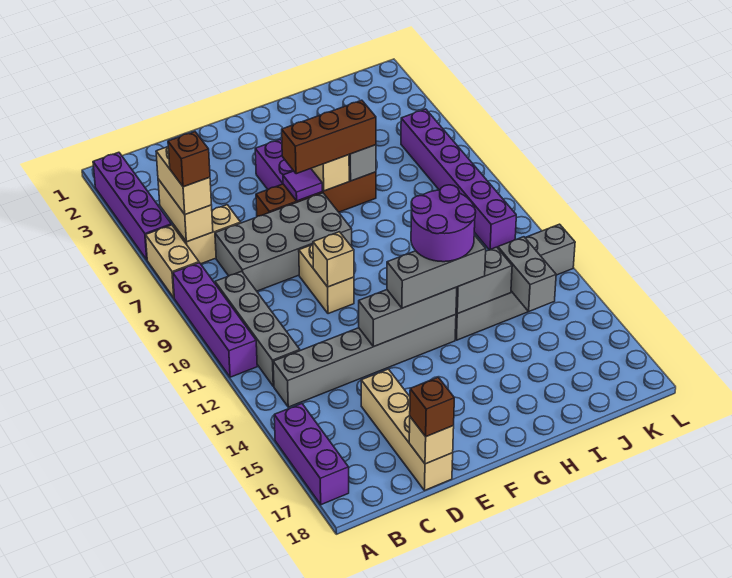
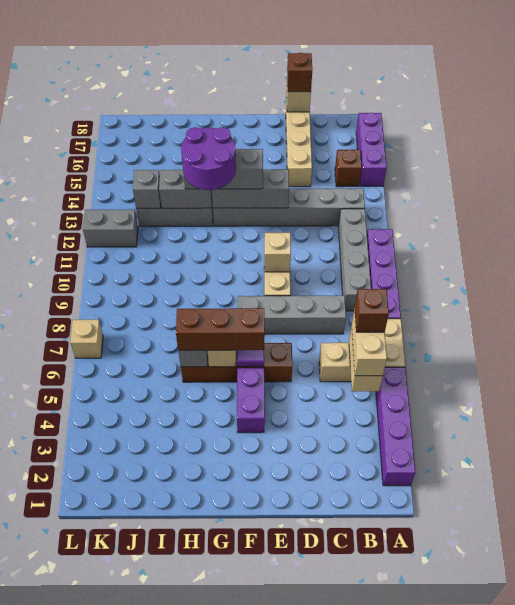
none -> brown brick B15 level 1
grey brick C7:F8 level 1 -> grey brick C8:F8 level 1
grey brick J13:J14 level 2 -> grey brick J13 level 2
purple brick K5:K10 level 1 -> none
none -> tan brick L7 level 1

